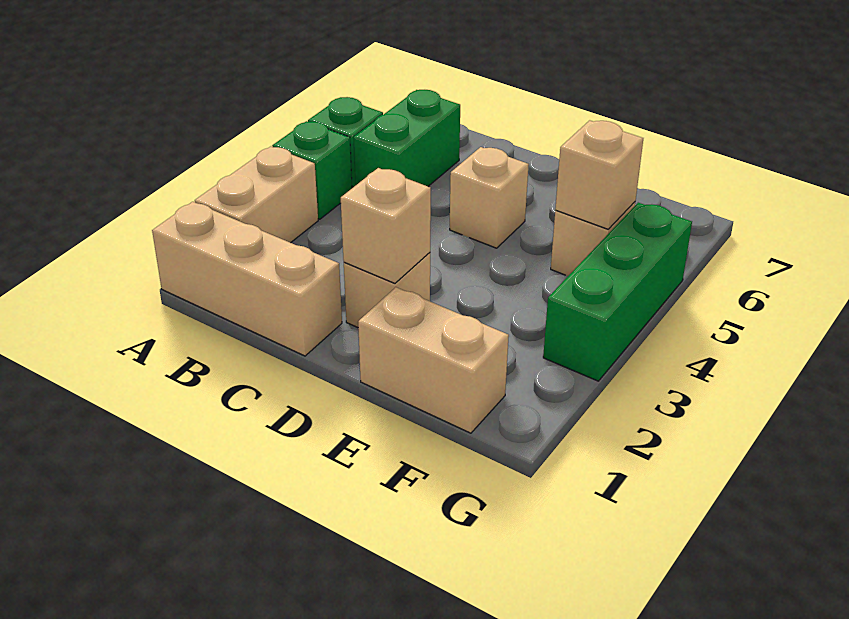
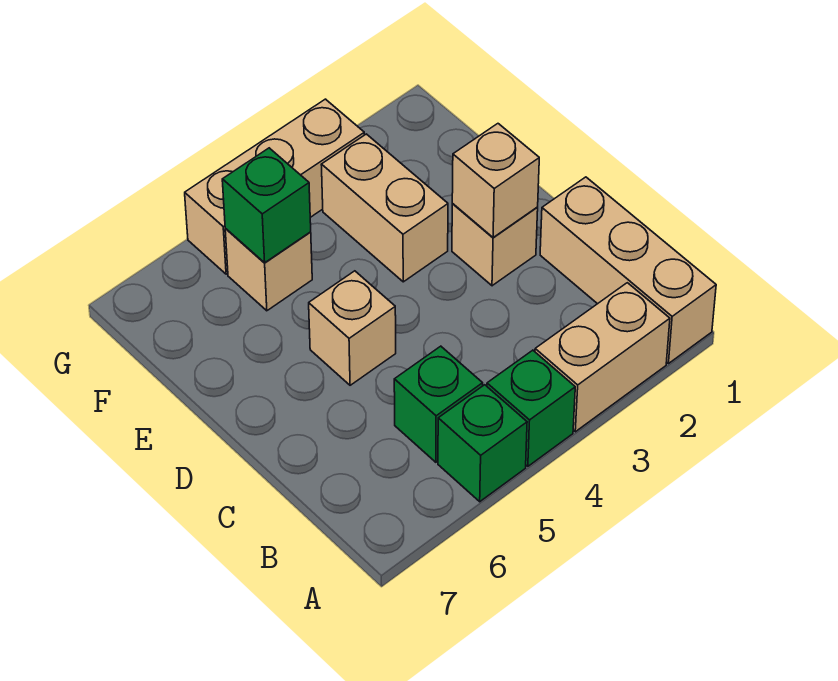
green brick B5:B6 level 1 -> green brick B5 level 1
tan brick E1:F1 level 1 -> tan brick E3:F3 level 1
tan brick F5 level 2 -> green brick F5 level 2
green brick G3:G5 level 1 -> tan brick G3:G5 level 1

